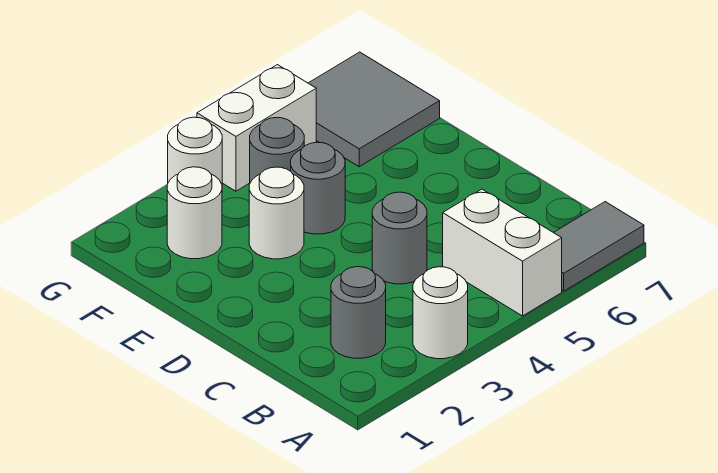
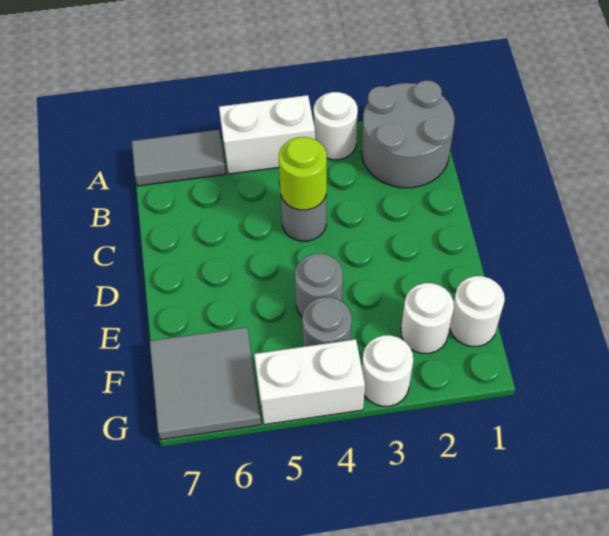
white brick A5:B5 level 1 -> white brick A4:A5 level 1
grey round brick B2 level 1 -> grey round brick A1:B2 level 1
none -> lime round brick C4 level 2
white round brick E3 level 1 -> white round brick F1 level 1

